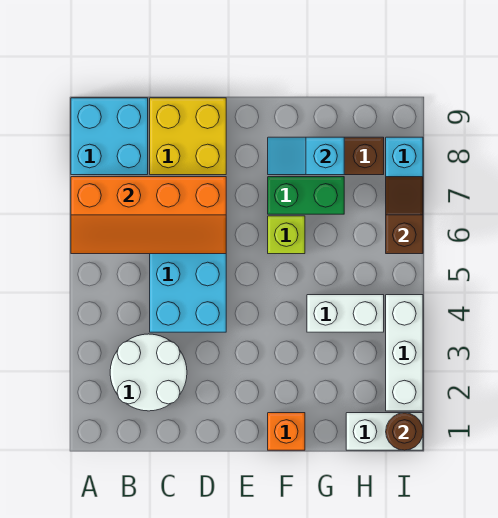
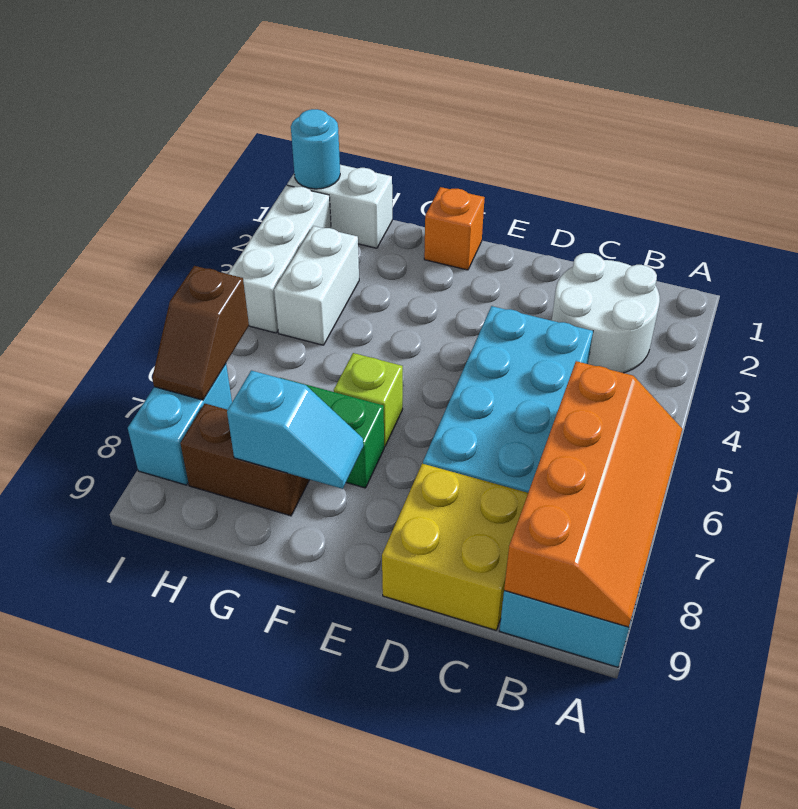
orange slope A6:D7 level 2 top 7 -> orange slope A6:B9 level 2 top B
white brick G4:H4 level 1 -> white brick H3:H4 level 1
brown round brick I1 level 2 -> cyan round brick I1 level 2

